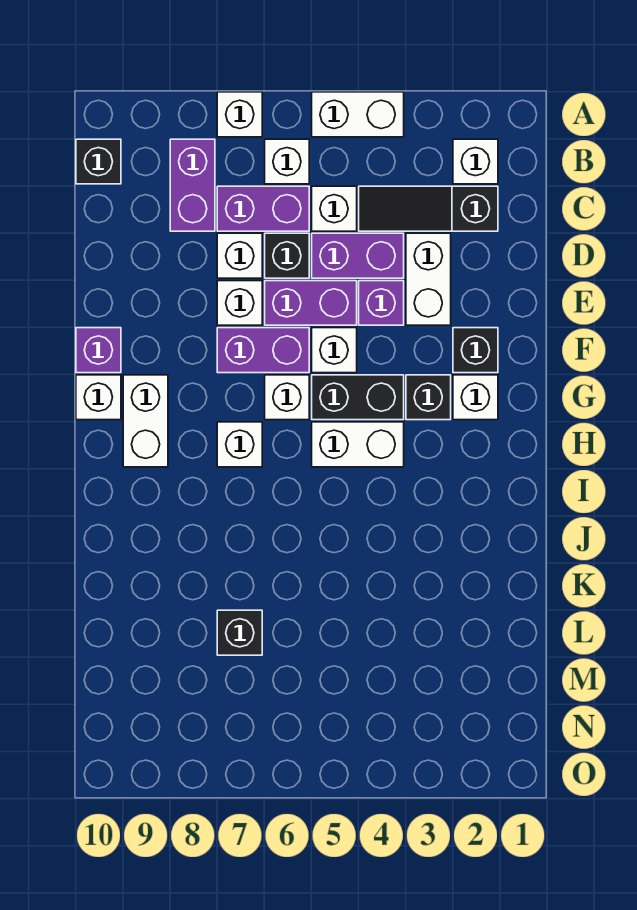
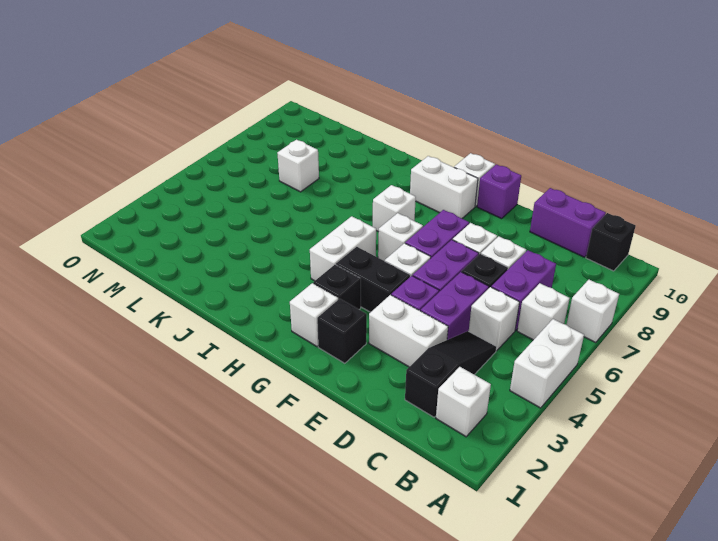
purple brick B8:C8 level 1 -> purple brick C10:D10 level 1
black brick G4:G5 level 1 -> black brick F4:G4 level 1
black brick L7 level 1 -> white brick L7 level 1

